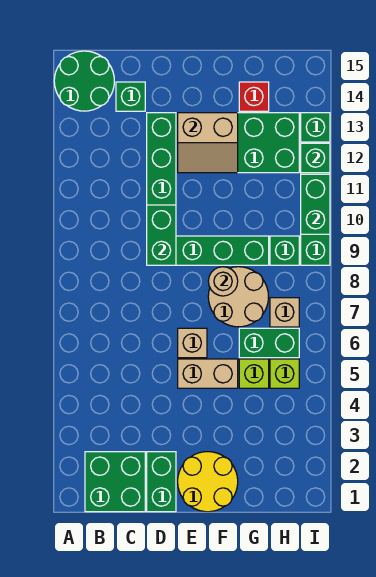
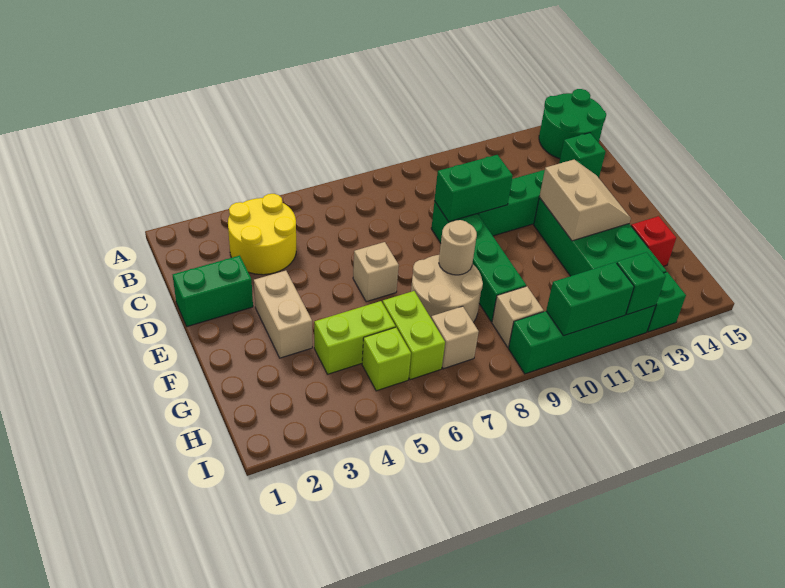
green brick B1:C2 level 1 -> none
yellow round brick E1:F2 level 1 -> yellow round brick B3:C4 level 1
tan brick E5:F5 level 1 -> tan brick E3:F3 level 1
tan slope E12:F13 level 2 top 13 -> tan slope E12:F13 level 2 top 12
lime brick G5 level 1 -> lime brick G4:G5 level 1
green brick G6:H6 level 1 -> lime brick G6:H6 level 1
green brick H9 level 1 -> tan brick H9 level 1

